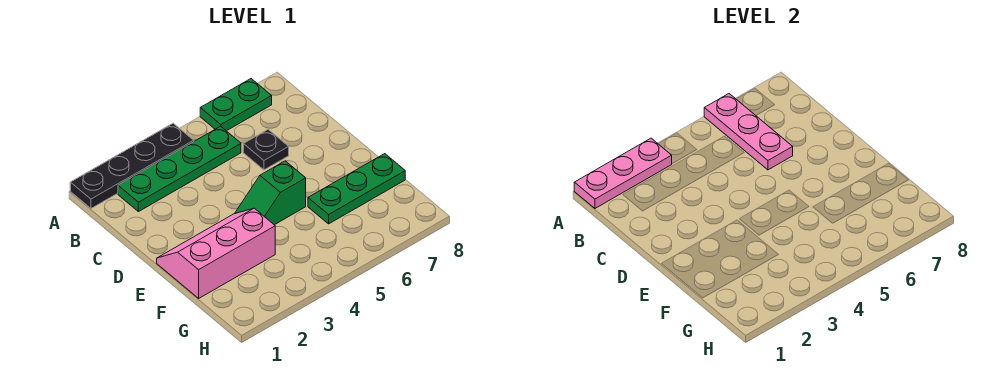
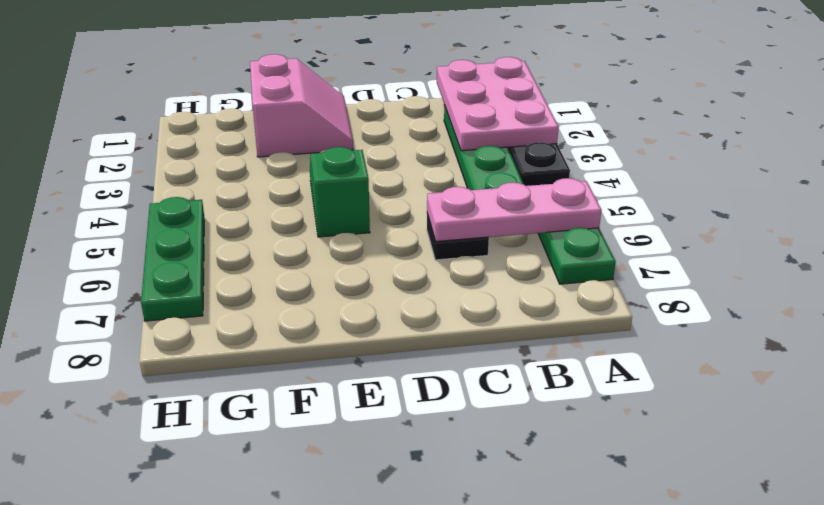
pink plate A1:A3 level 2 -> pink plate A1:B3 level 2
pink slope E1:F3 level 1 top F -> pink slope E1:F2 level 1 top F
green plate F6:F8 level 1 -> green plate H5:H7 level 1

